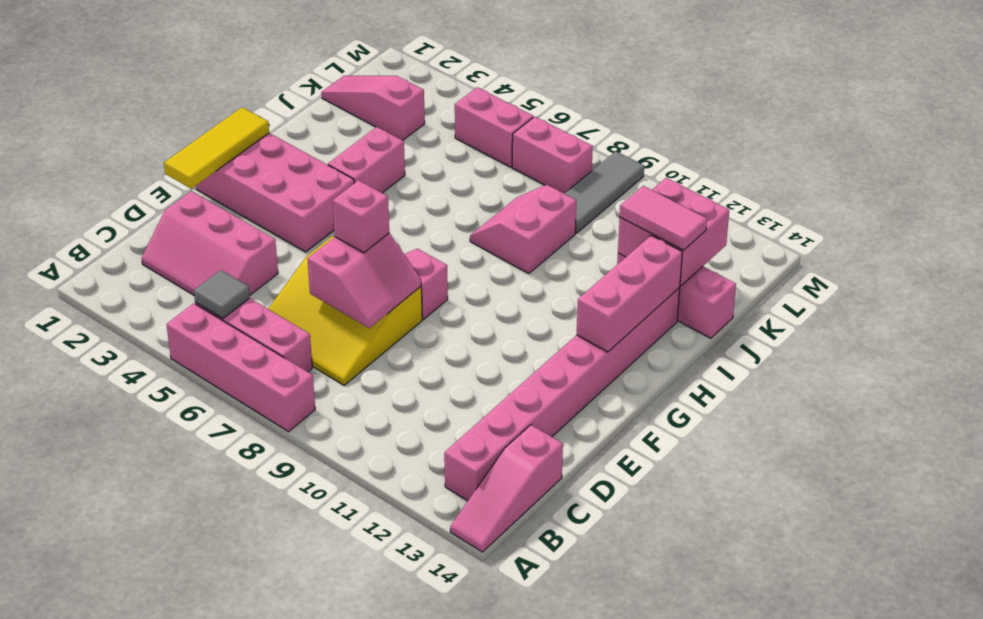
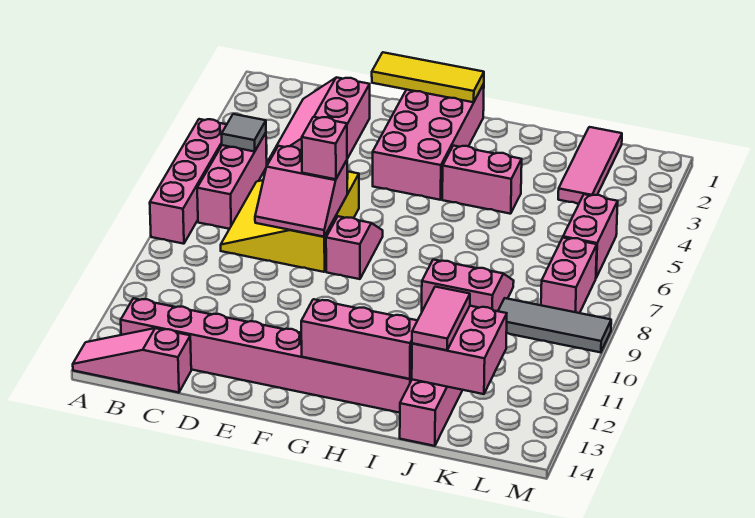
pink slope K1:K3 level 1 top 3 -> pink tile K1:K3 level 1

